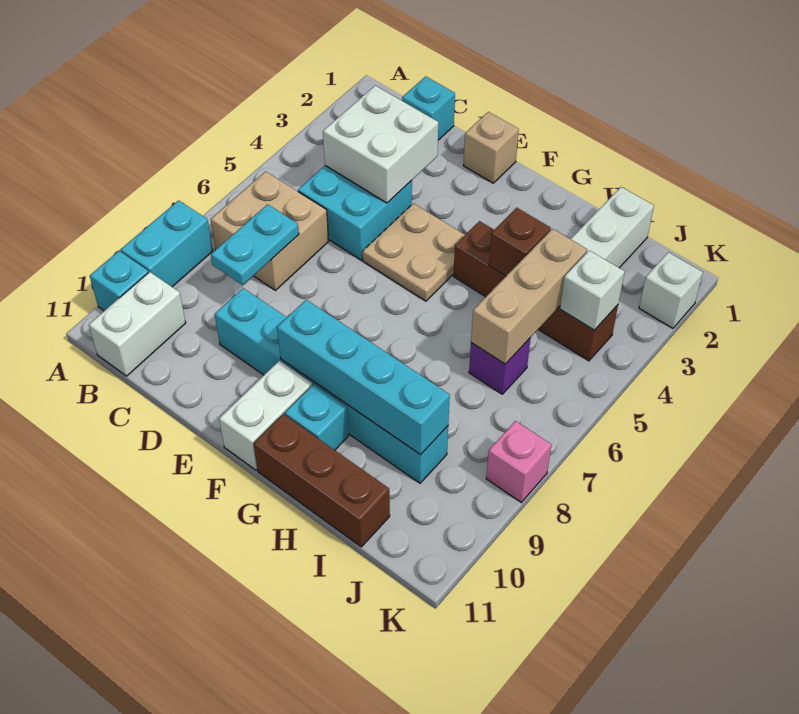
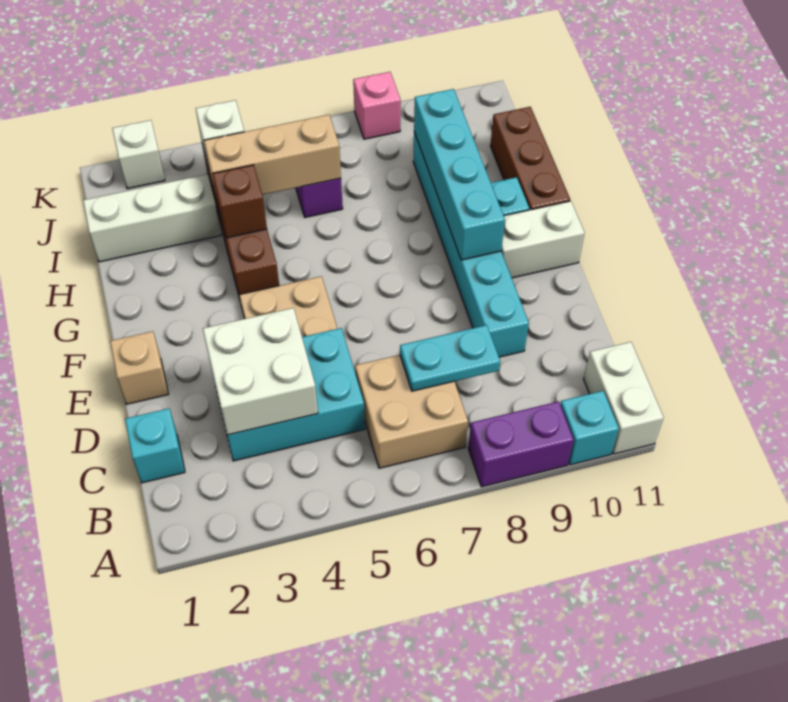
cyan brick A8:A9 level 1 -> purple brick A8:A9 level 1
white brick B10:B11 level 1 -> white brick A11:B11 level 1
cyan brick C4:D5 level 1 -> cyan brick C3:D5 level 1

